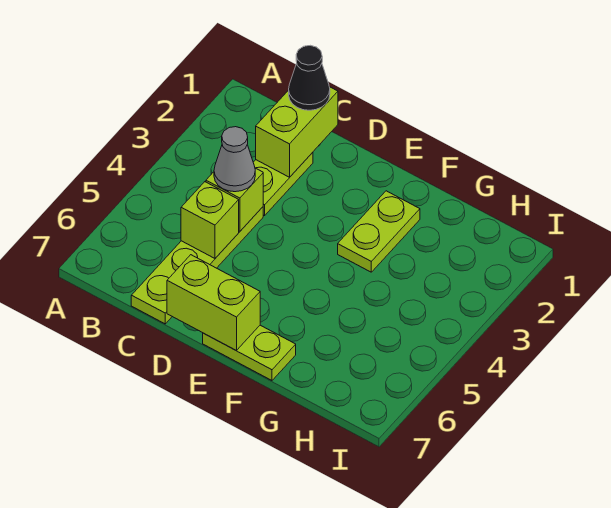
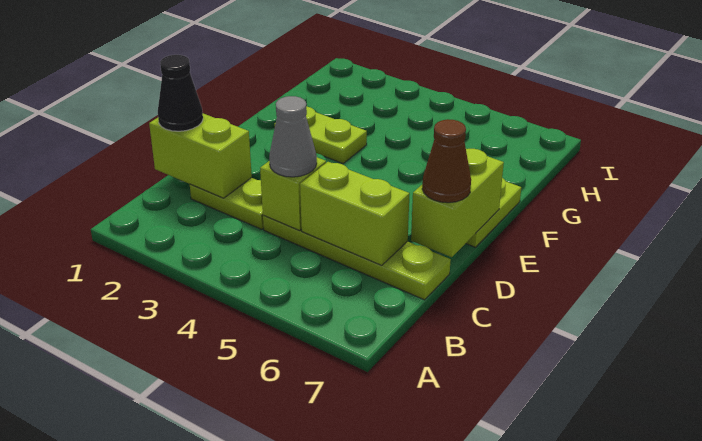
lime brick C5 level 2 -> lime brick C5:C6 level 2
none -> brown cone D7 level 3

